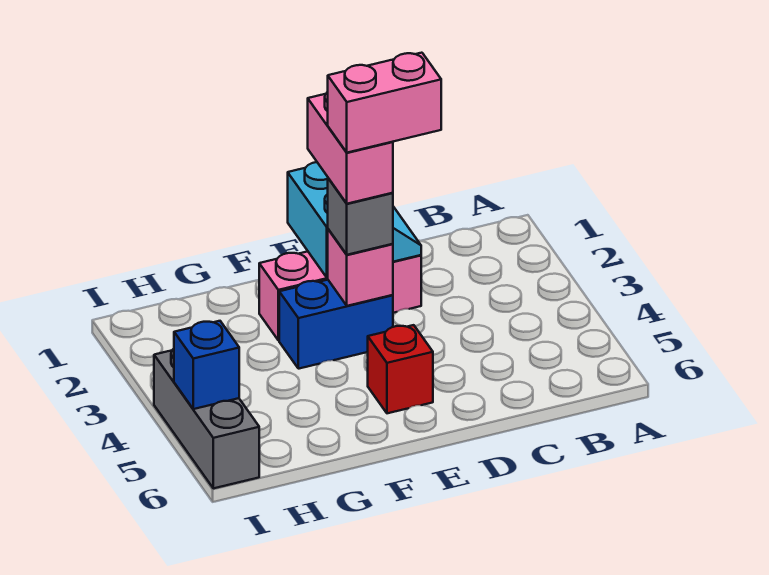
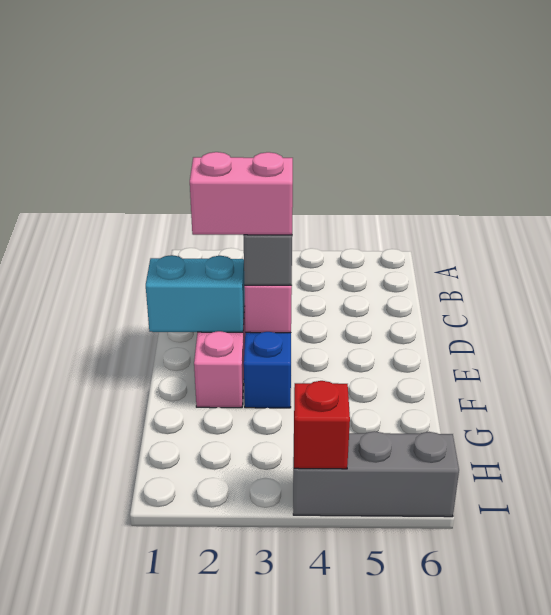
pink brick D3:E3 level 5 -> none
red brick E5 level 1 -> red brick I4 level 2
blue brick I5 level 2 -> none

